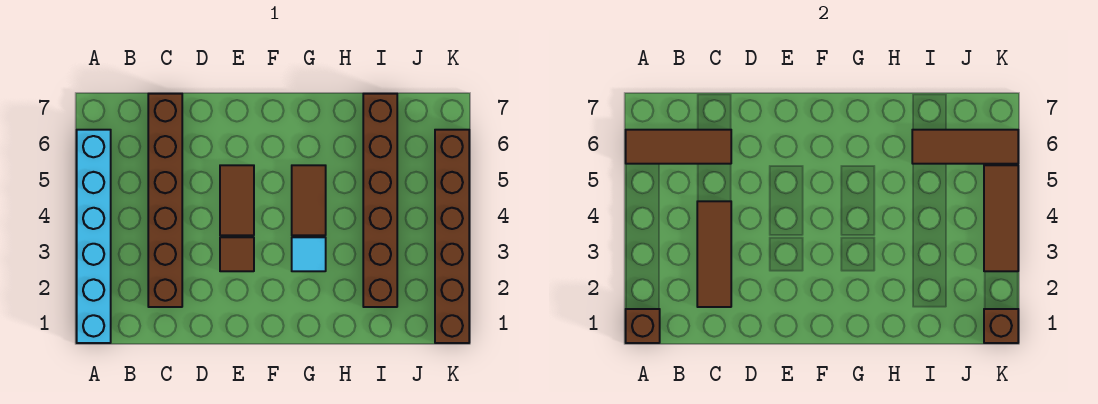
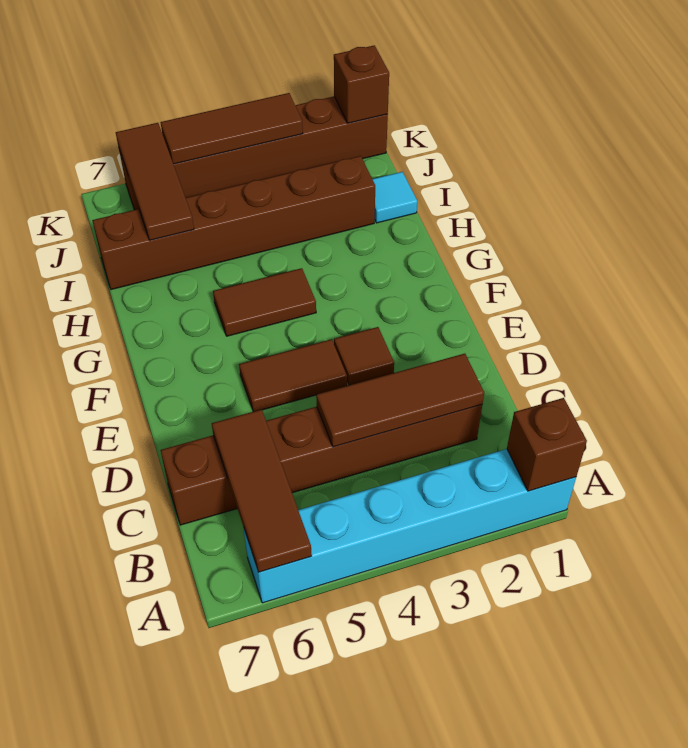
cyan tile G3 level 1 -> cyan tile I1 level 1

